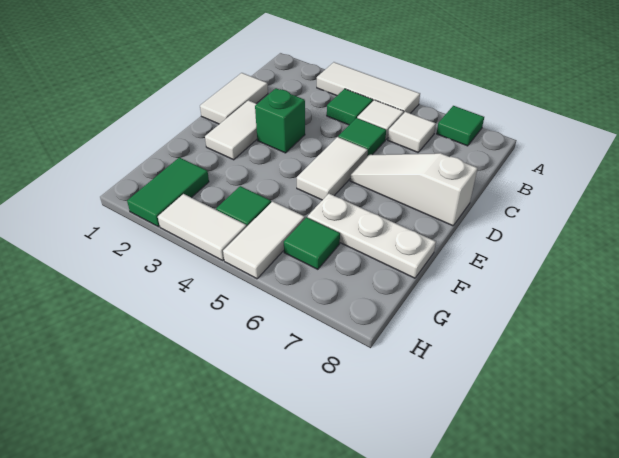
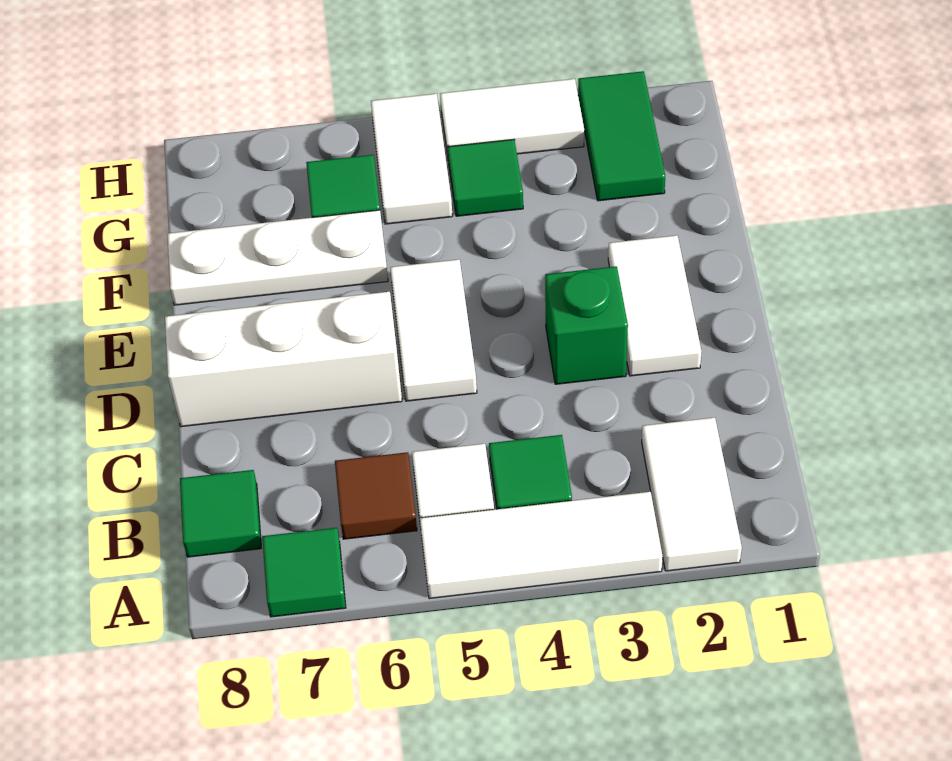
white tile B6 level 1 -> brown tile B6 level 1
white tile C1:D1 level 1 -> white tile A2:B2 level 1
green tile C5 level 1 -> green tile B8 level 1
white slope D6:D8 level 1 top 8 -> white brick D6:D8 level 1

